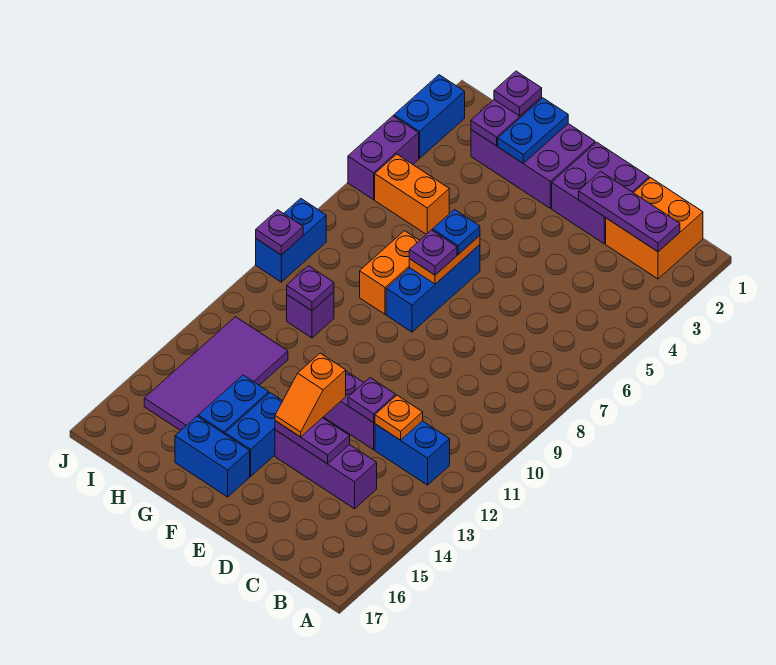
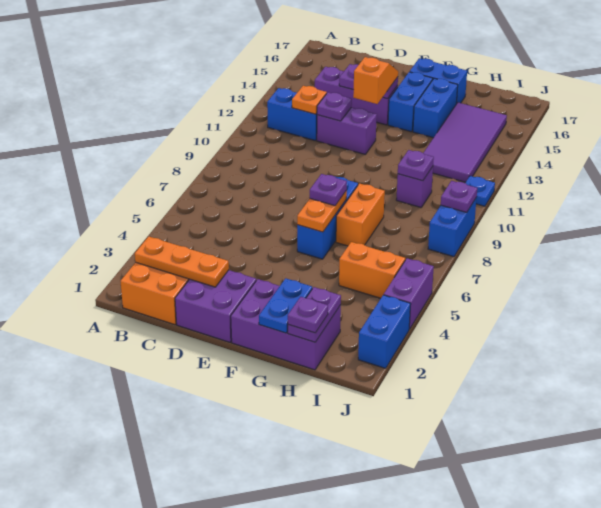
purple plate B2:D2 level 2 -> orange plate B2:D2 level 2
blue plate F6 level 3 -> blue plate J11 level 1

